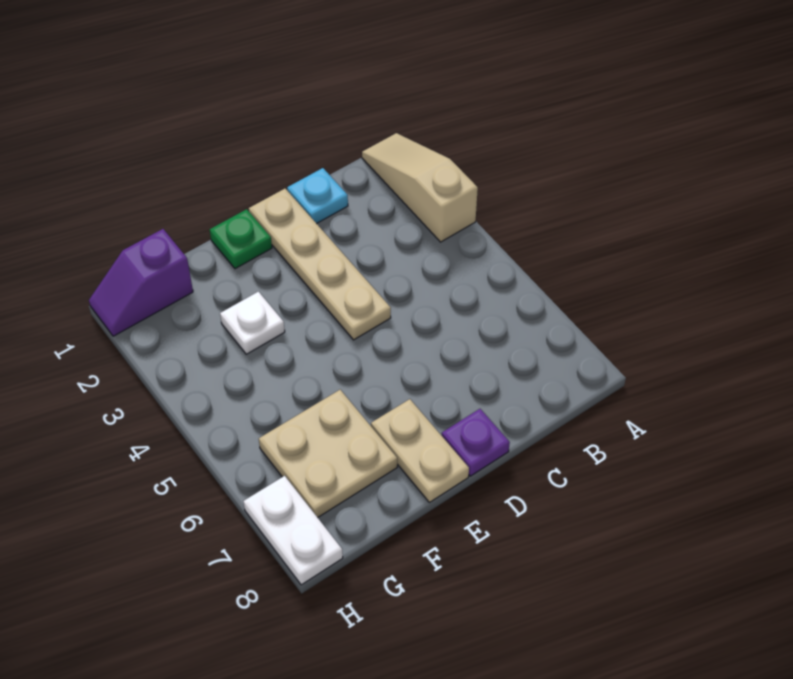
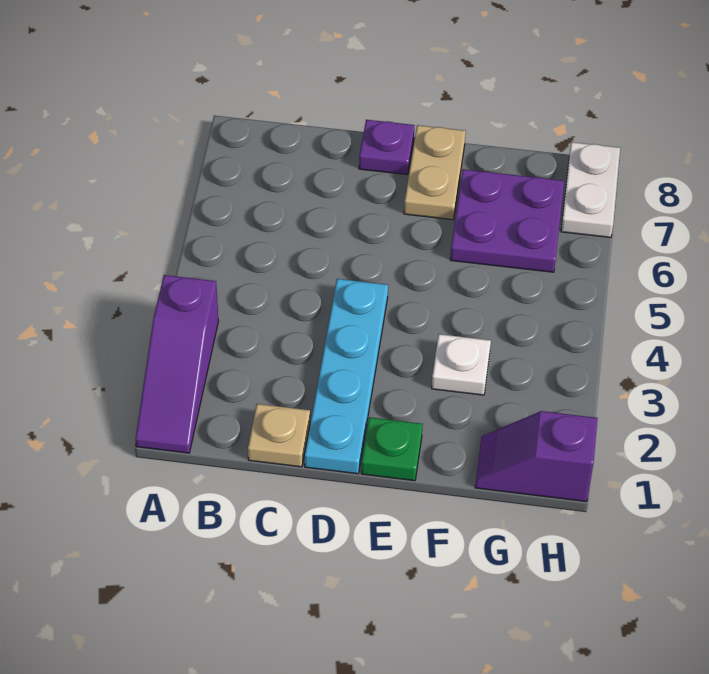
tan slope A1:A3 level 1 top 3 -> purple slope A1:A3 level 1 top 3
cyan plate C1 level 1 -> tan plate C1 level 1
tan plate D1:D4 level 1 -> cyan plate D1:D4 level 1
tan plate F6:G7 level 1 -> purple plate F6:G7 level 1
purple slope G1:H1 level 1 top G -> purple slope G1:H1 level 1 top H

